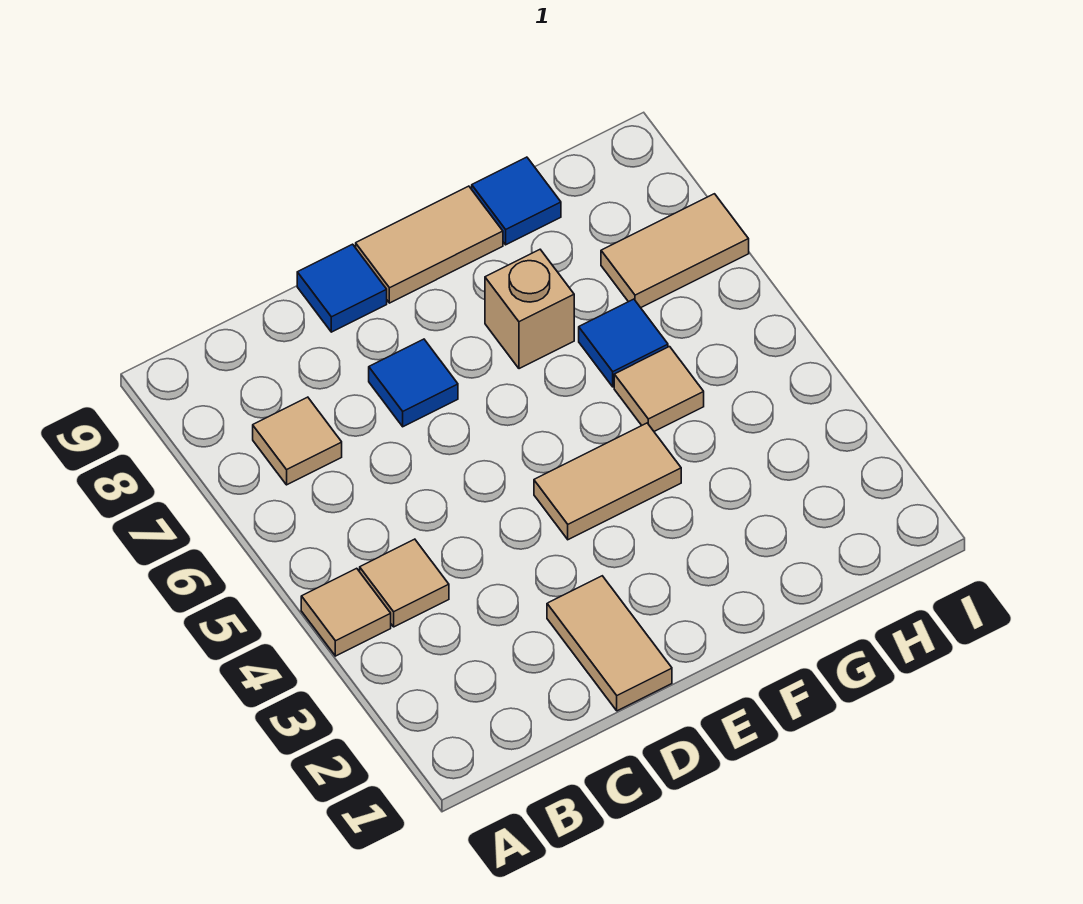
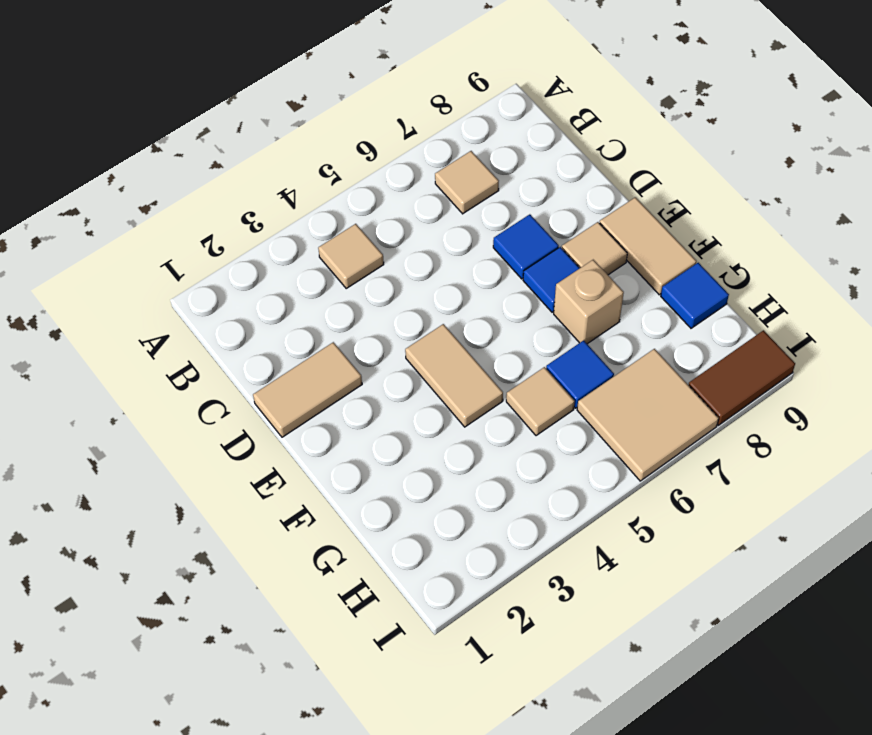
tan tile A4 level 1 -> tan tile E8 level 1
blue tile D9 level 1 -> blue tile E7 level 1
tan tile H7:I7 level 1 -> tan tile H6:I7 level 1
none -> brown tile I8:I9 level 1

